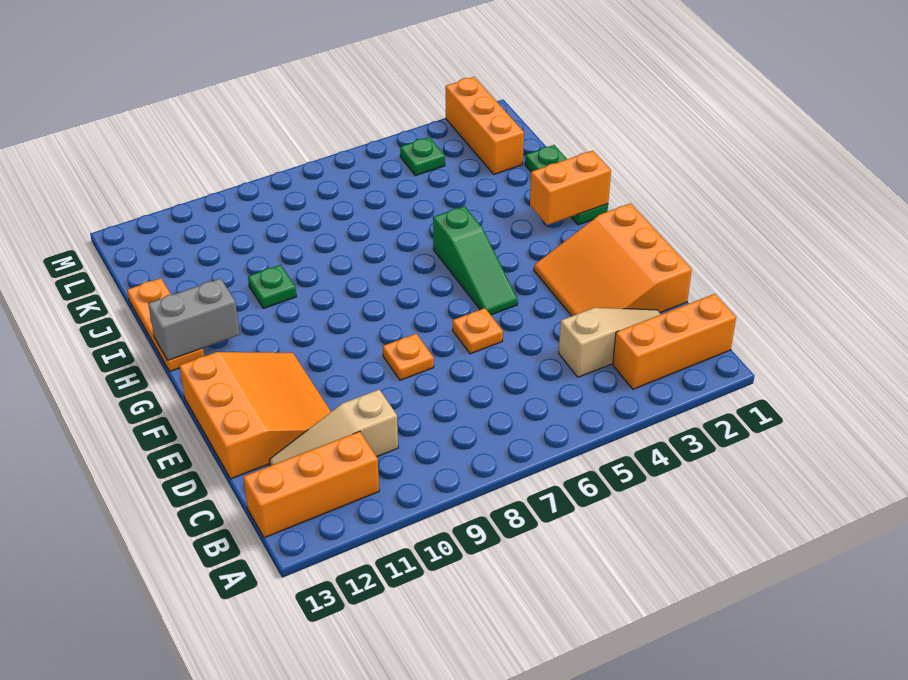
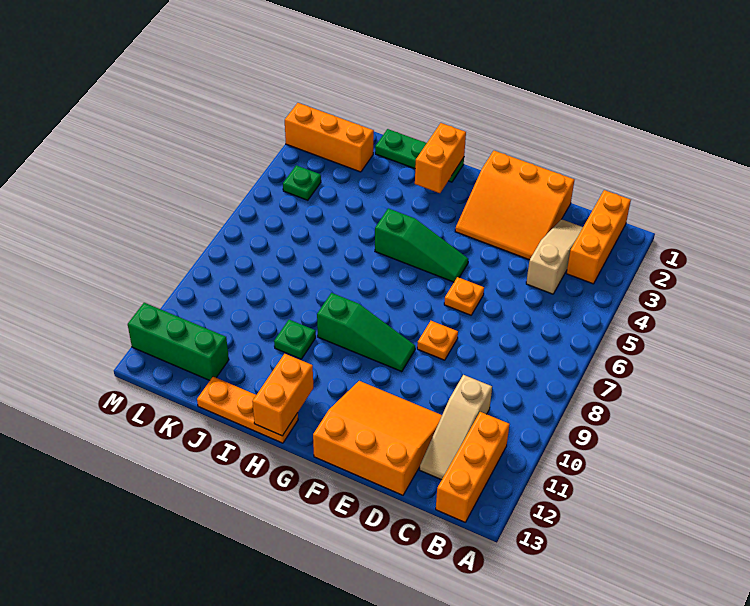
none -> green slope F9:H9 level 1 top H
grey brick H12:H13 level 2 -> orange brick H12:H13 level 2
none -> green brick K12:M12 level 1

